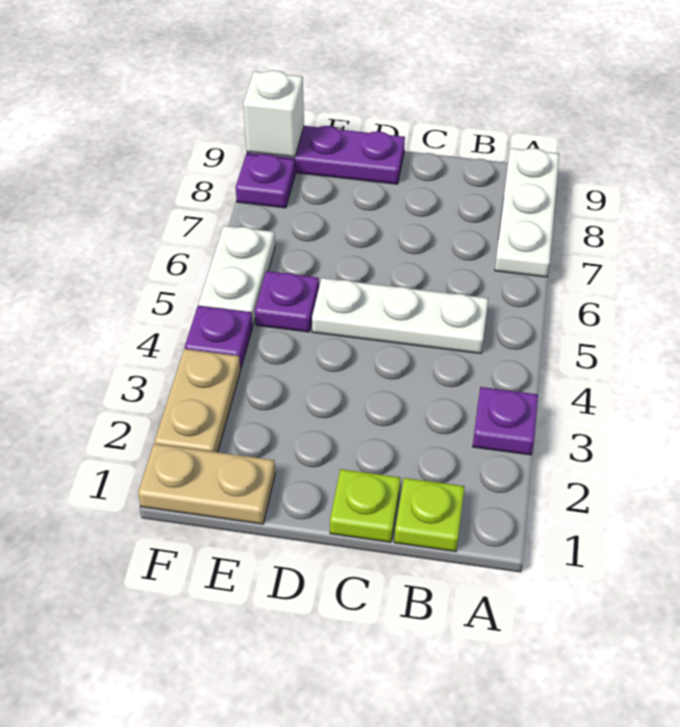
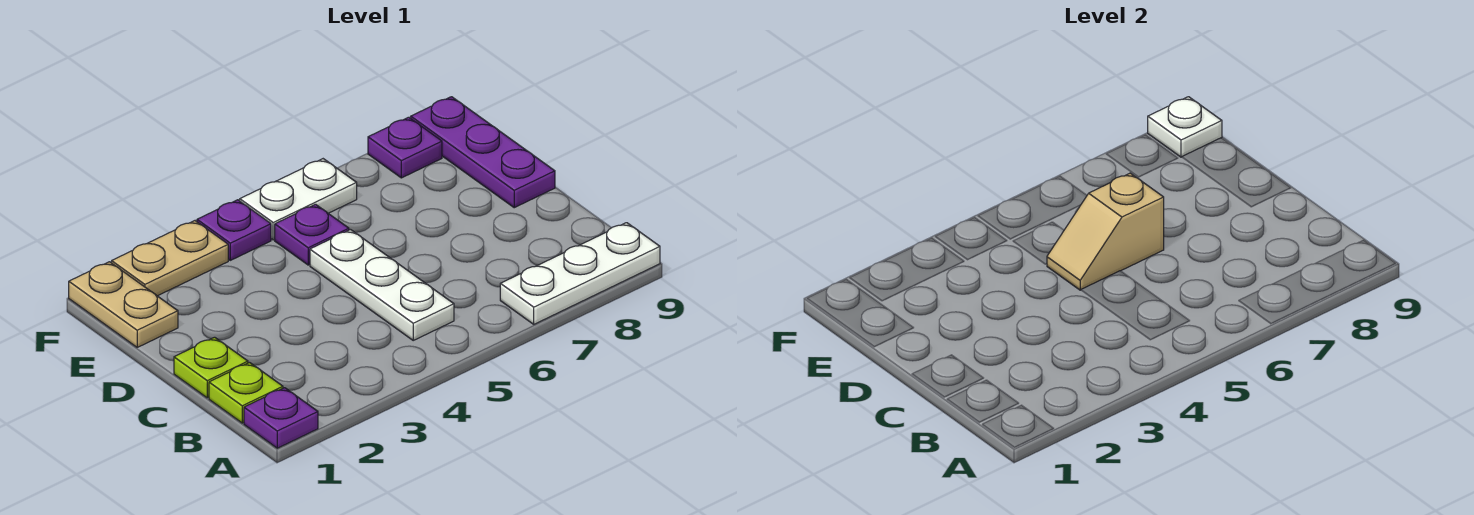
purple plate A3 level 1 -> purple plate A1 level 1
none -> tan slope D5:D6 level 2 top 6
white brick F9 level 2 -> white plate F9 level 2

